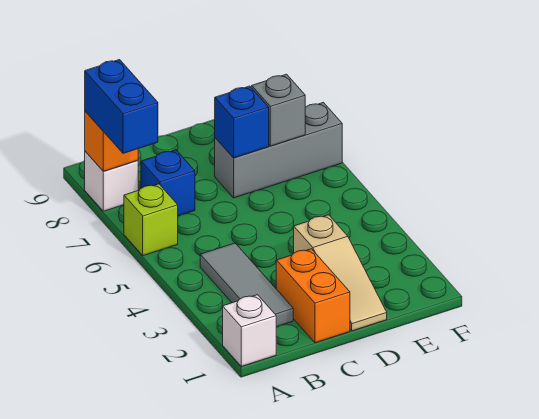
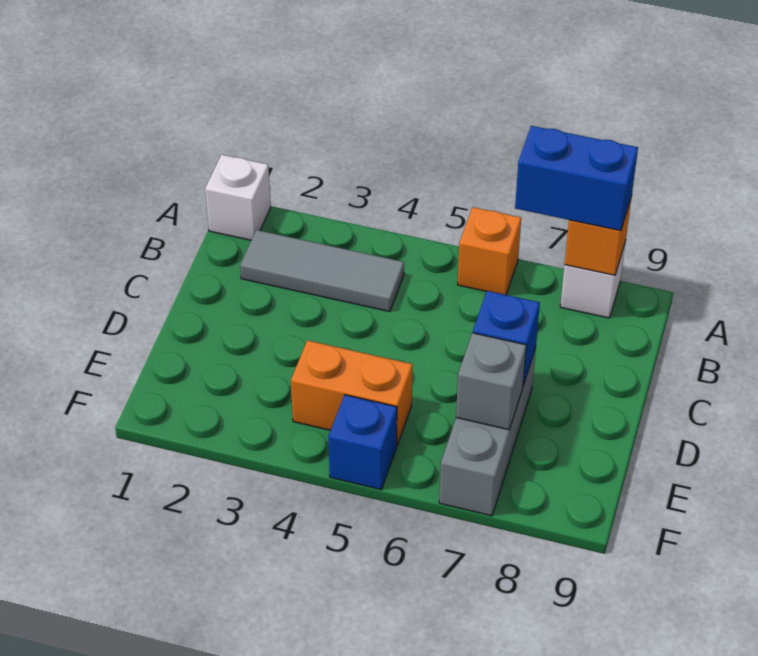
lime brick A6 level 1 -> orange brick A6 level 1
blue brick B7 level 1 -> blue brick F5 level 1
orange brick C1:C2 level 1 -> orange brick E4:E5 level 1
tan slope D1:D3 level 1 top 3 -> none

